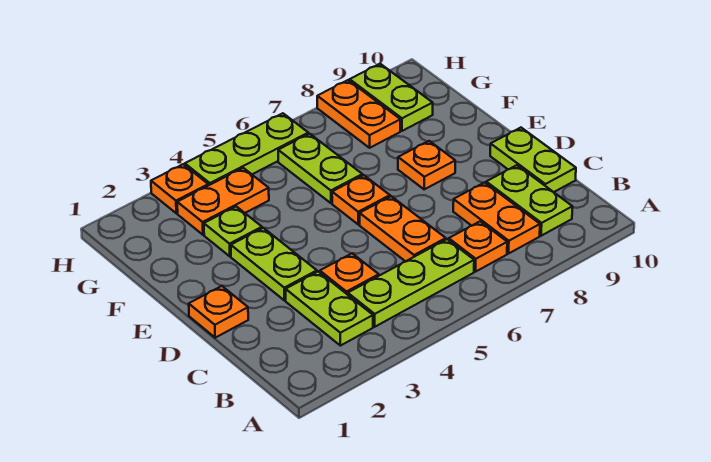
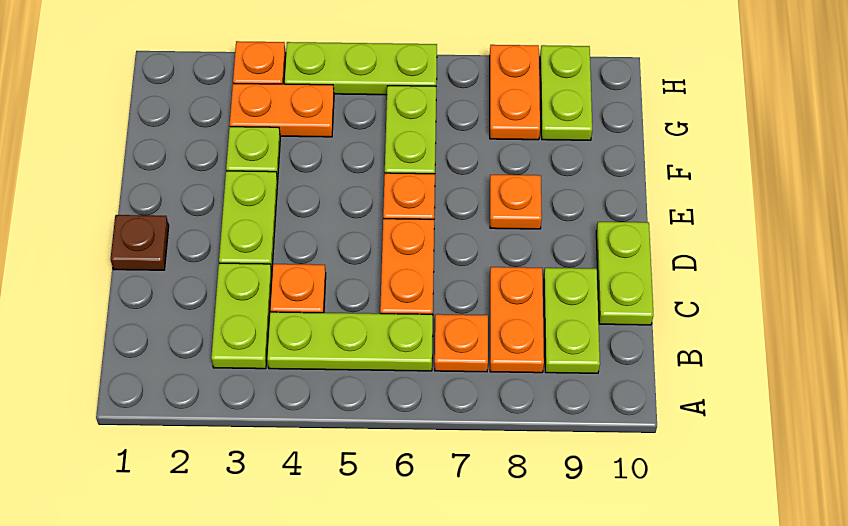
orange plate D1 level 1 -> brown plate D1 level 1

